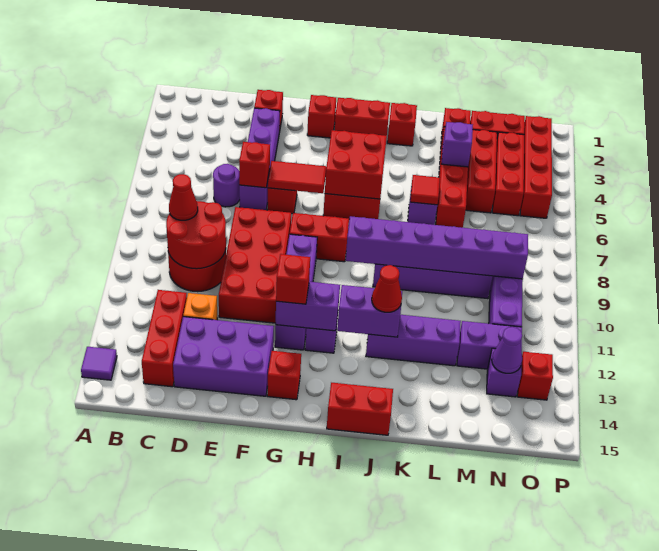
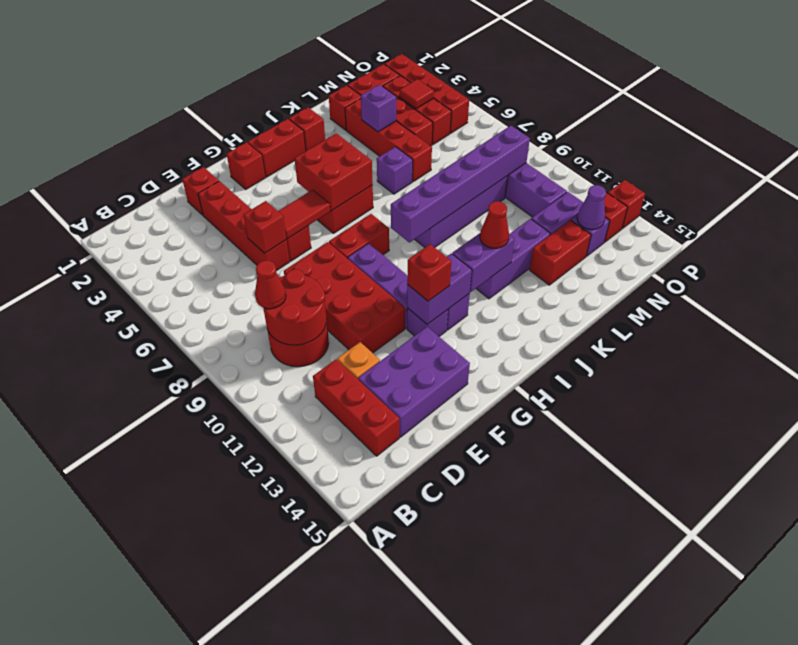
purple tile A14 level 1 -> none
purple round brick D6 level 1 -> none
purple brick E3:E6 level 1 -> red brick E3:E6 level 1
red brick G14 level 1 -> red brick P13 level 1
red brick I15:J15 level 1 -> red brick L13:M13 level 1
red tile K6 level 2 -> red tile N4 level 2

